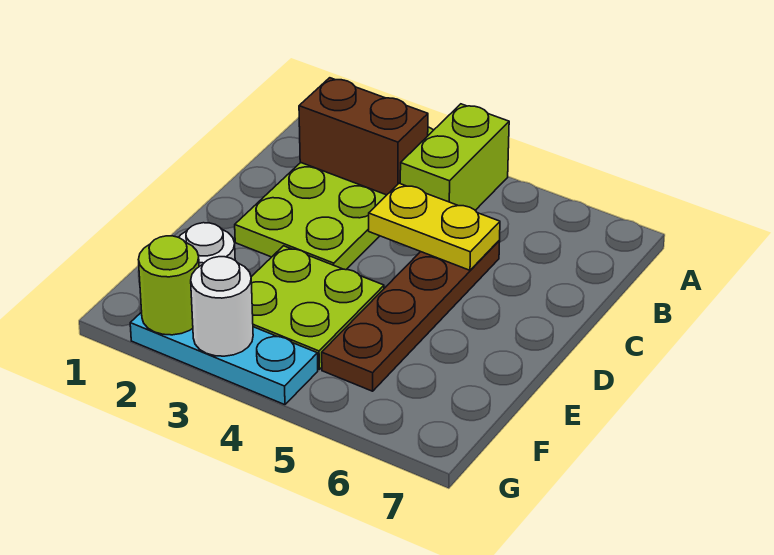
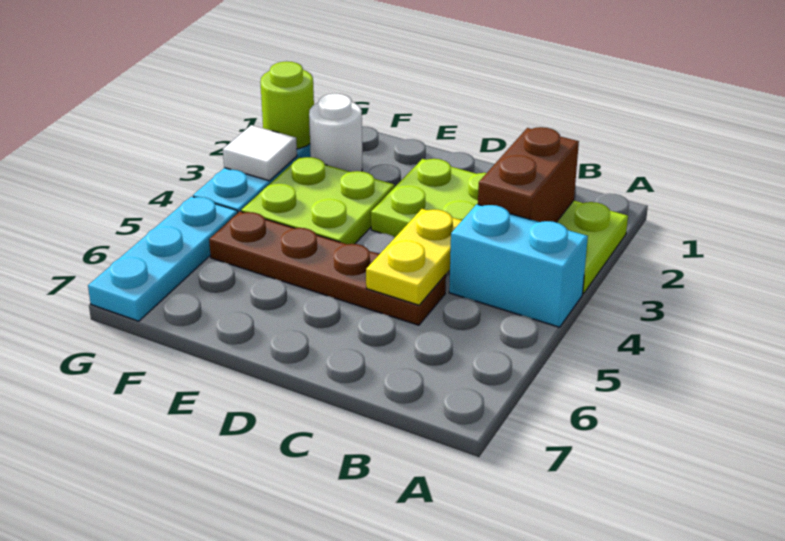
lime brick A4:B4 level 1 -> cyan brick A4:B4 level 1
white round brick G3 level 2 -> white tile G3 level 2
none -> cyan plate G5:G7 level 1

